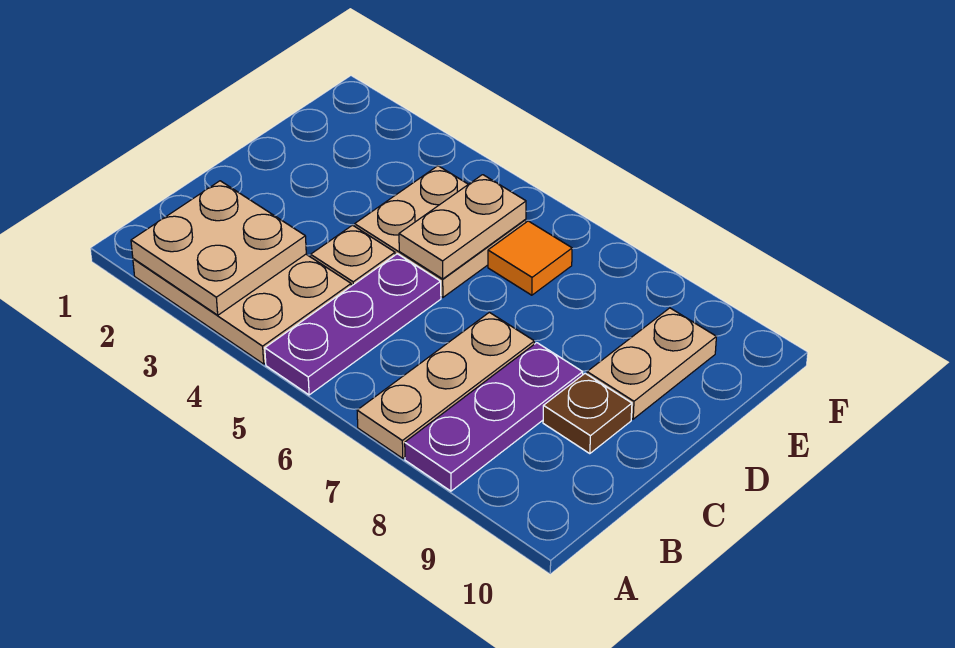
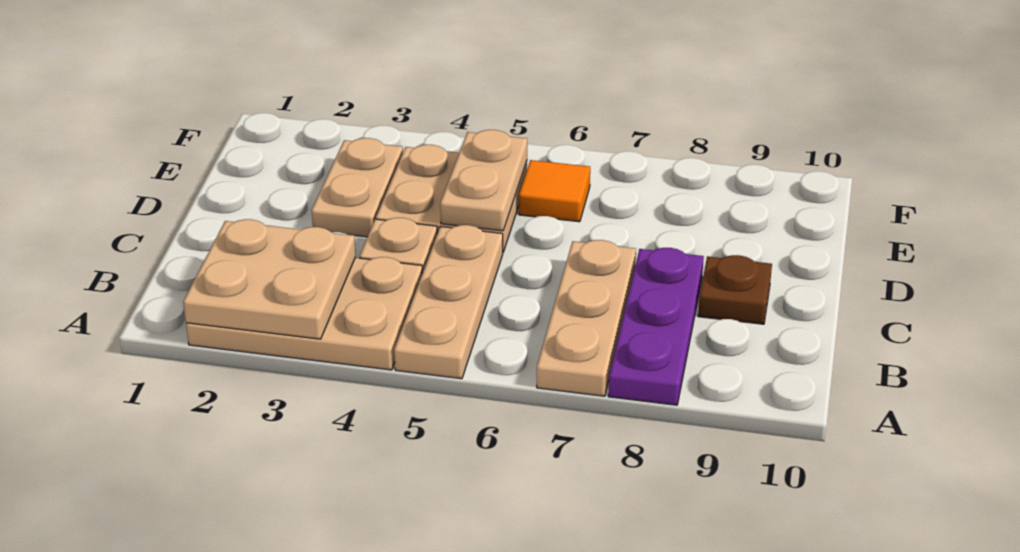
purple plate A5:C5 level 1 -> tan plate A5:C5 level 1
tan plate D9:E9 level 1 -> tan plate D3:E3 level 1

